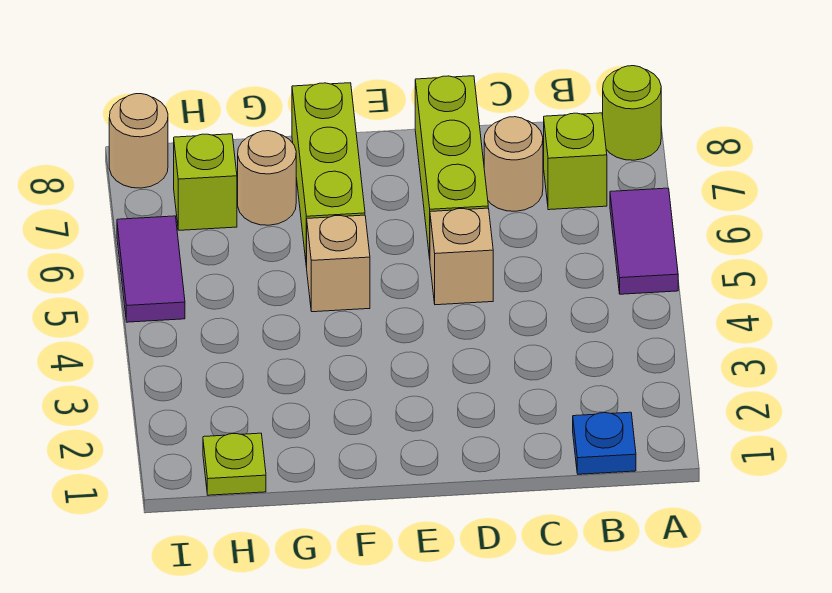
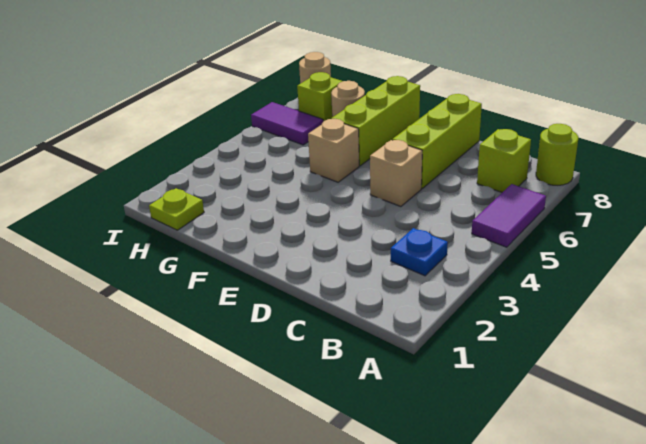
blue plate B1 level 1 -> blue plate B3 level 1
tan round brick C7 level 1 -> none
purple tile I5:I6 level 1 -> purple tile H6:I6 level 1

